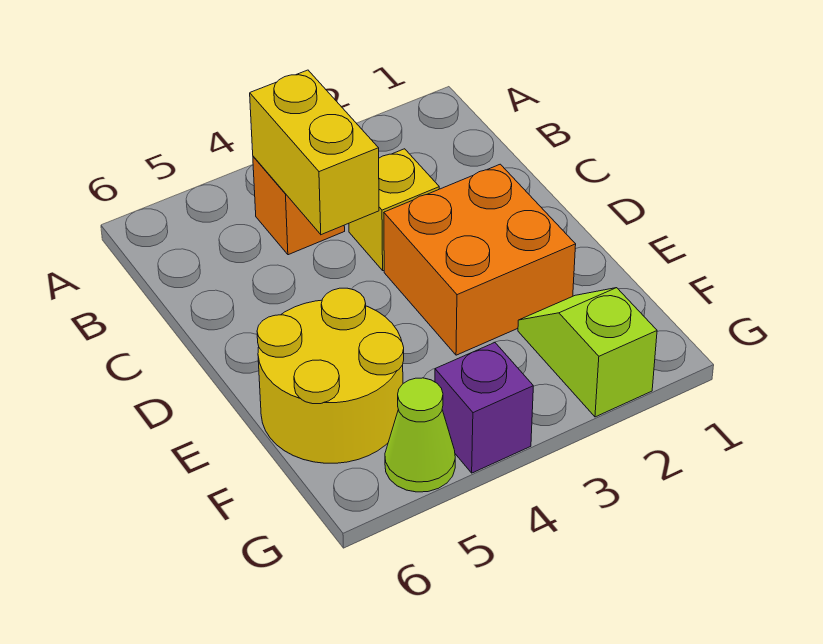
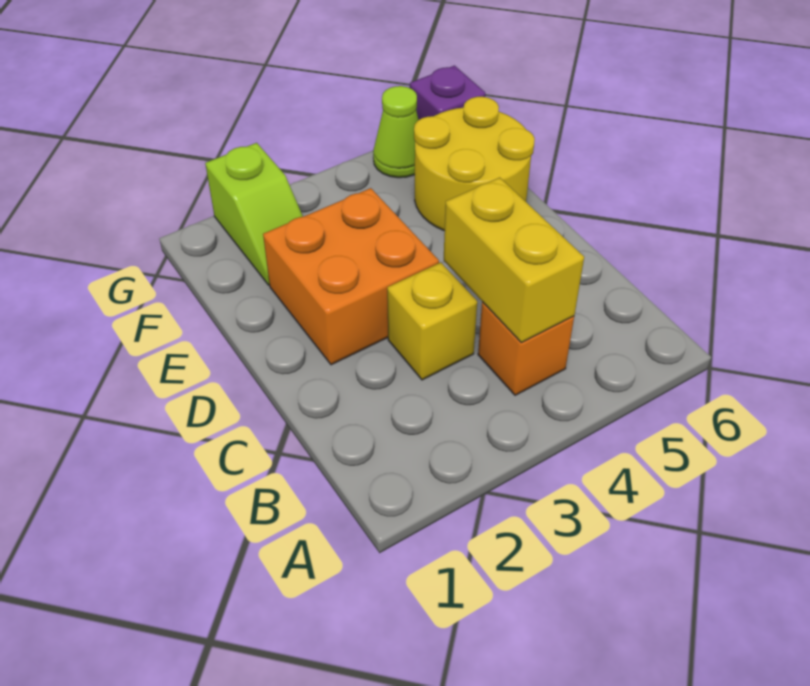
purple brick G4 level 1 -> purple brick G6 level 1

